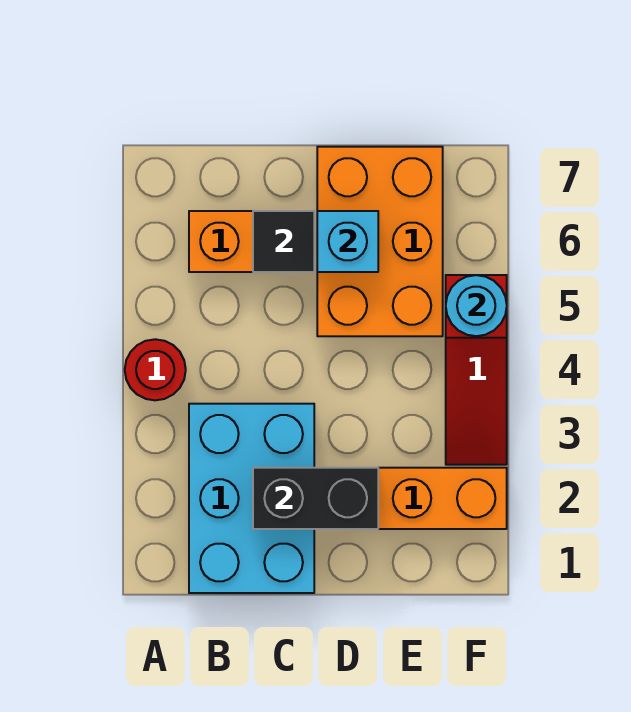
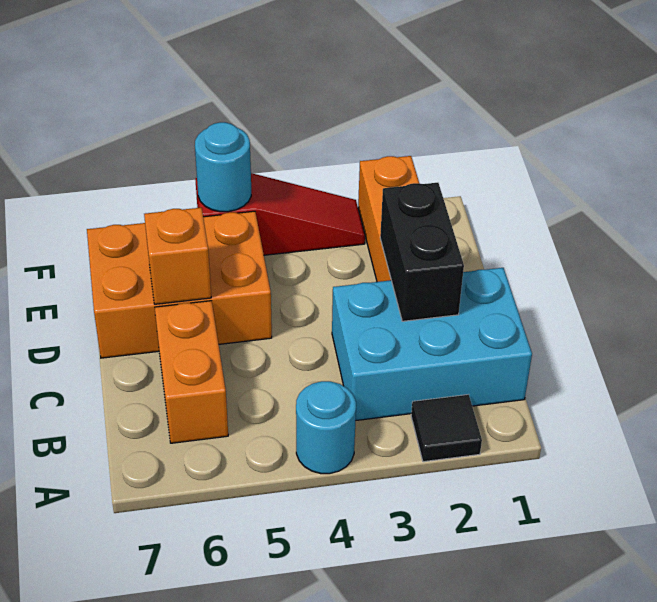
red round brick A4 level 1 -> cyan round brick A4 level 1
black tile C6 level 2 -> black tile A2 level 1
cyan brick D6 level 2 -> orange brick D6 level 2

